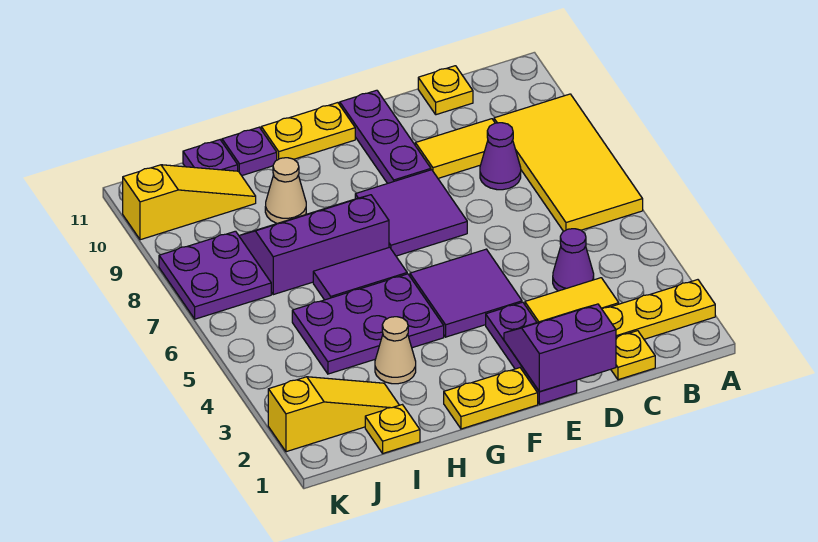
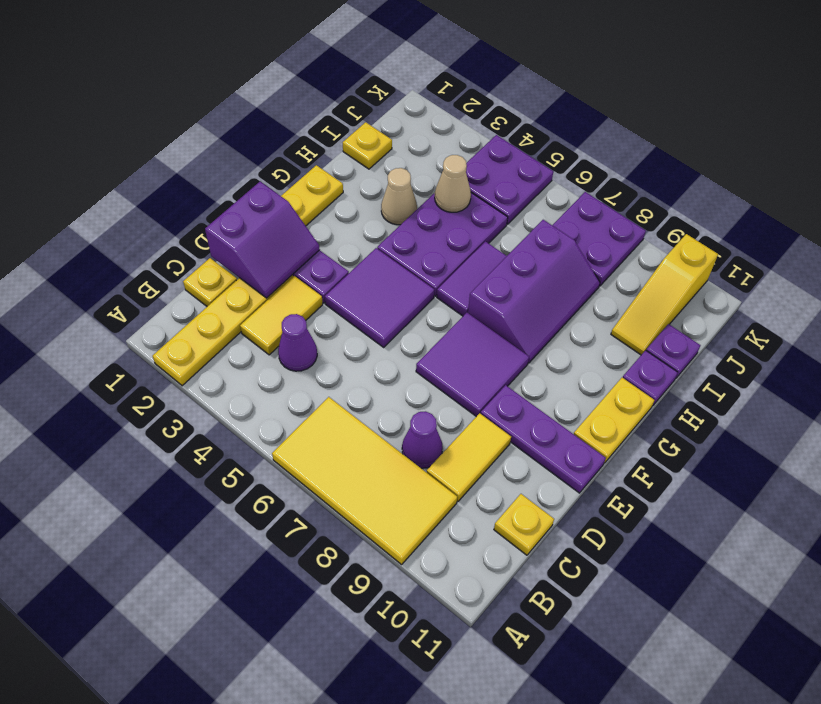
tan cone H9 level 1 -> tan cone I4 level 2
yellow slope I2:K2 level 1 top K -> none
none -> purple plate J4:K5 level 1

